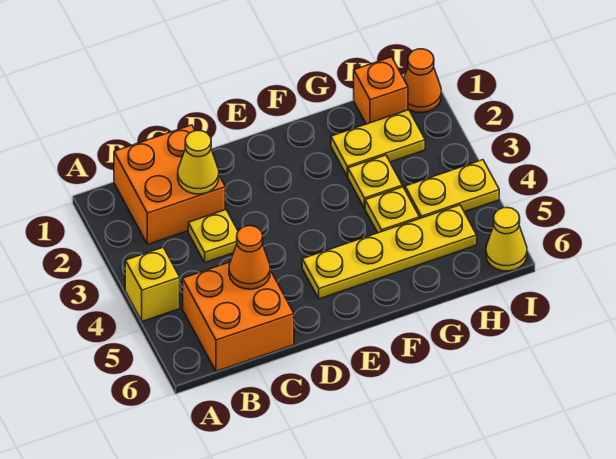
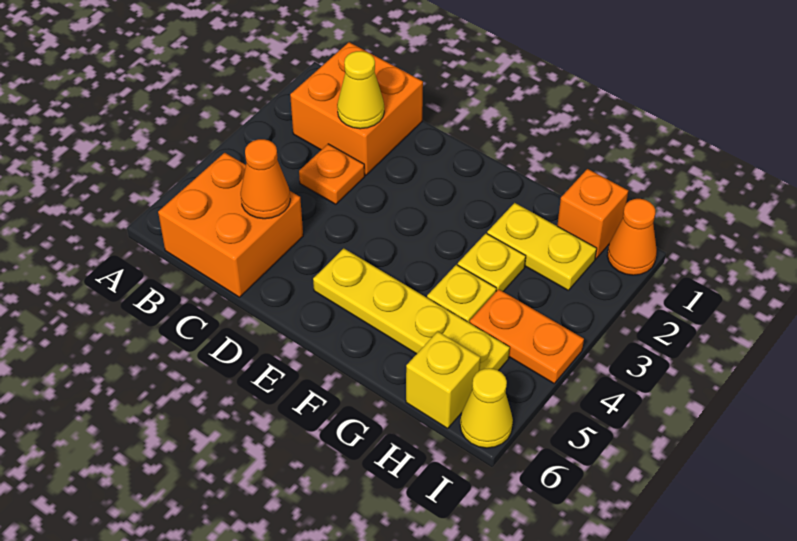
yellow brick A4 level 1 -> yellow brick H6 level 1
yellow plate C3 level 1 -> orange plate C3 level 1
yellow plate H4:I4 level 1 -> orange plate H4:I4 level 1

